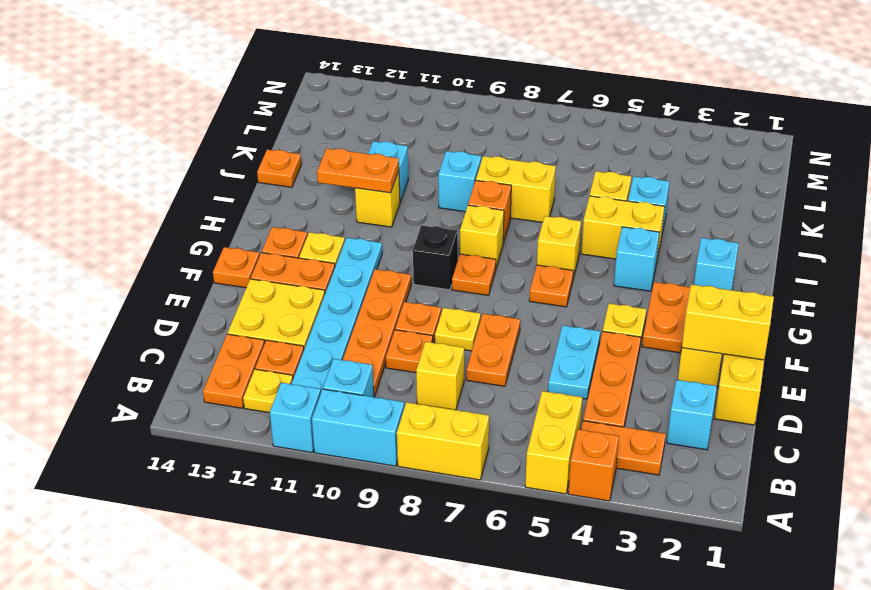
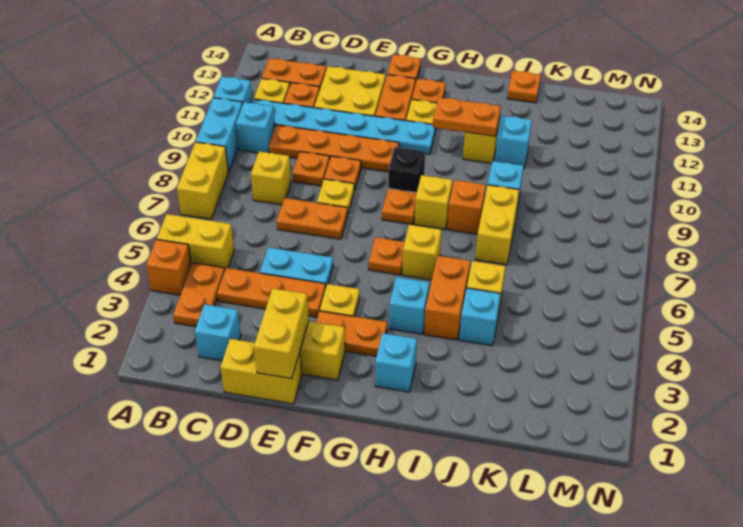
yellow brick I4:I5 level 1 -> orange brick I4:I5 level 1
orange plate I11:I12 level 2 -> orange plate H11:I11 level 2

